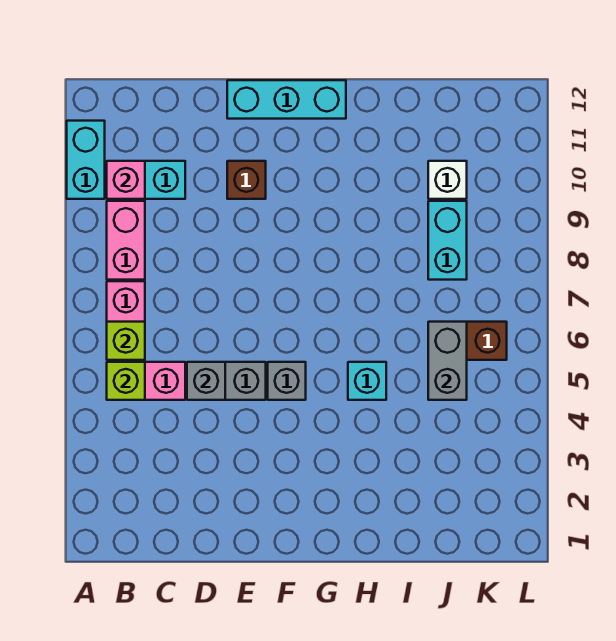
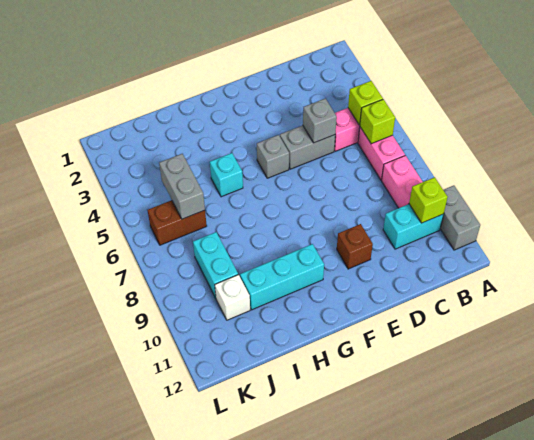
cyan brick A10:A11 level 1 -> grey brick A10:A11 level 1
pink brick B10 level 2 -> lime brick B10 level 2
cyan brick E12:G12 level 1 -> cyan brick G10:I10 level 1

